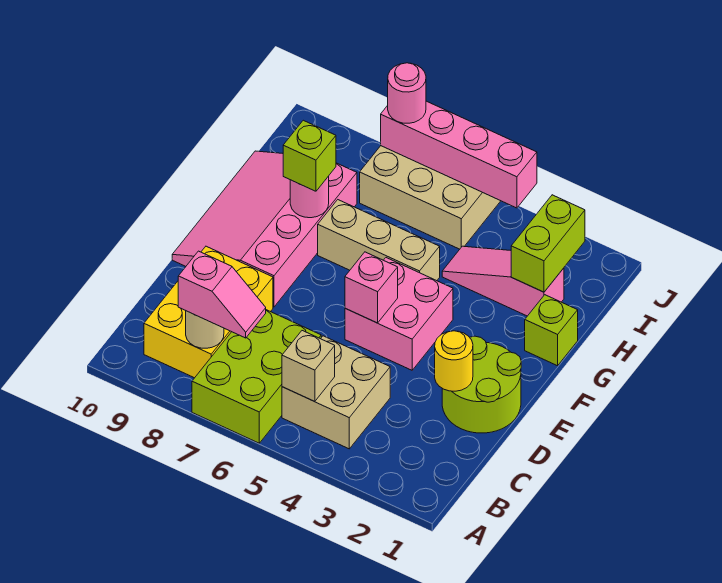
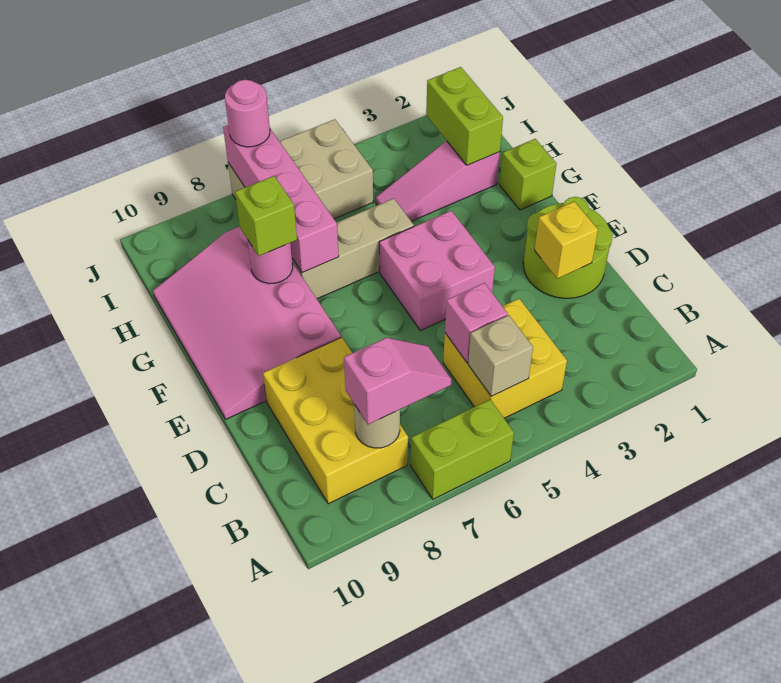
lime brick A6:C7 level 1 -> lime brick A6:A7 level 1
tan brick B4:C5 level 1 -> yellow brick B4:C5 level 1
yellow round brick D2 level 2 -> yellow brick D2 level 2
pink brick E5 level 2 -> pink brick C5 level 2
pink brick J4:J7 level 2 -> pink brick G7:J7 level 2

